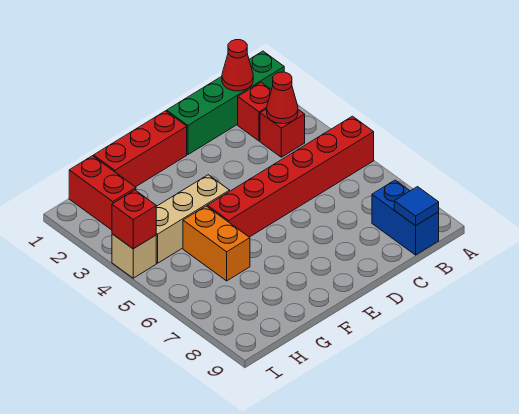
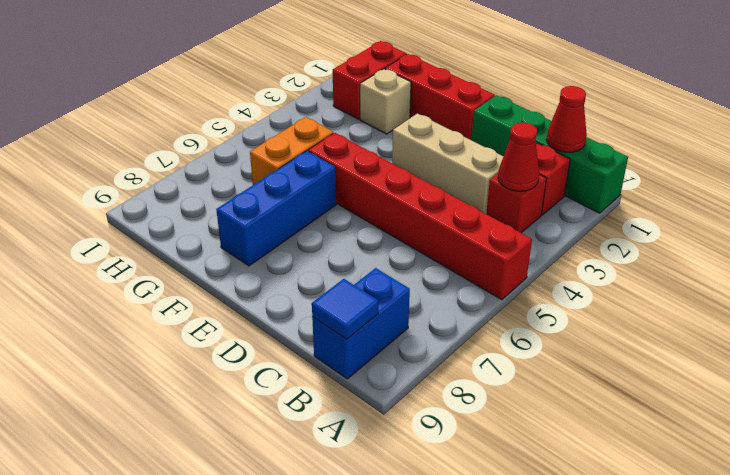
tan brick F4:H4 level 1 -> tan brick C3:E3 level 1
none -> blue brick F6:F8 level 1
tan brick I4 level 1 -> tan brick G2 level 1
red brick I4 level 2 -> none

